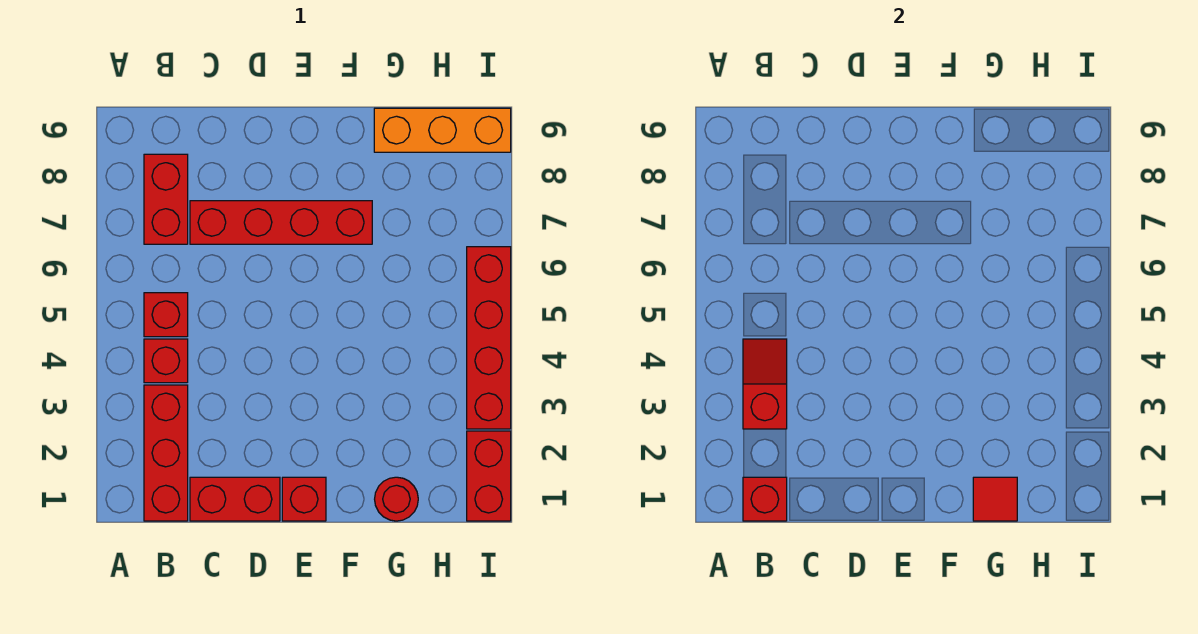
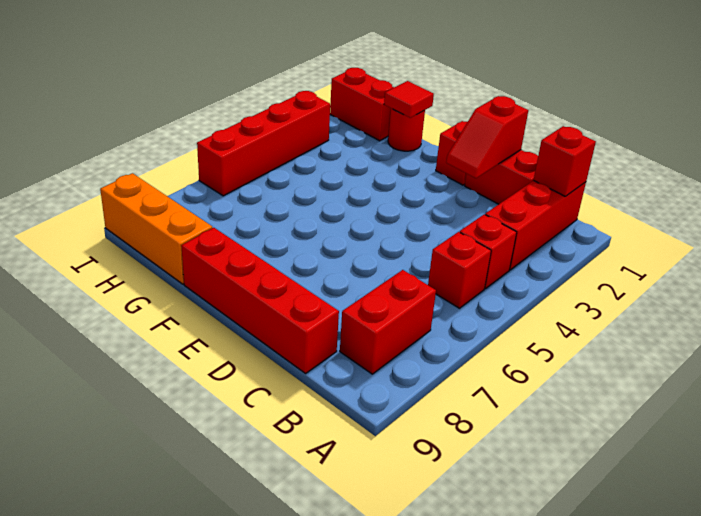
red slope B3:B4 level 2 top 3 -> red slope D1:D2 level 2 top 1
red brick C7:F7 level 1 -> red brick C9:F9 level 1
red brick I1:I2 level 1 -> red brick H1:I1 level 1

